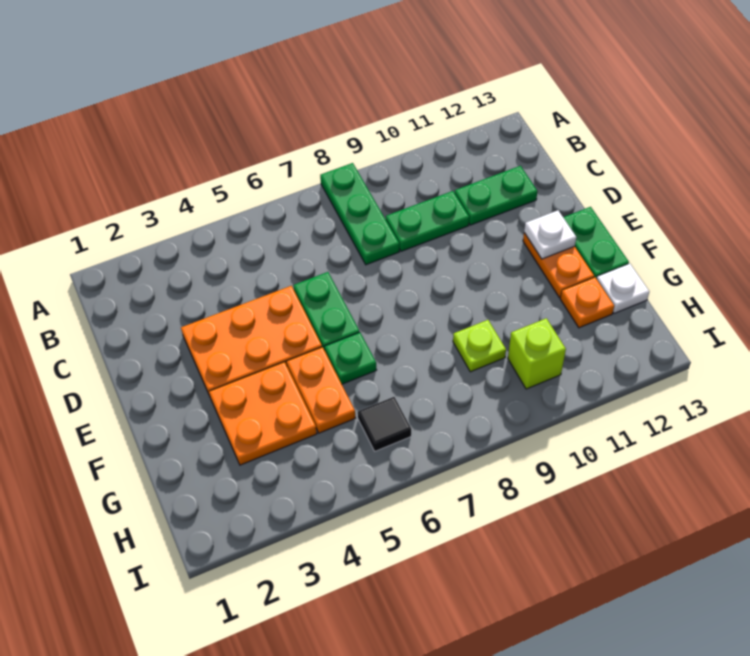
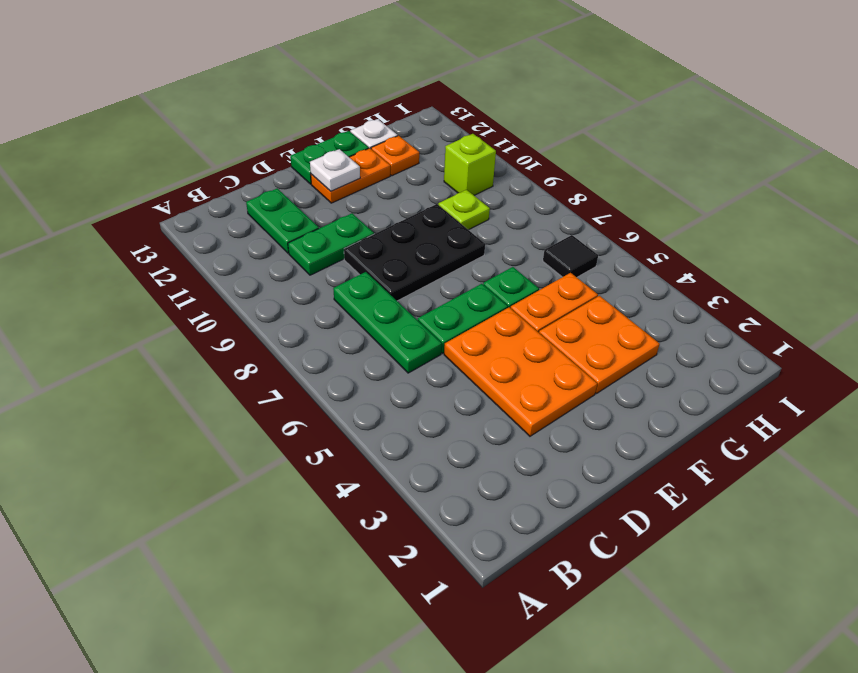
green plate A8:C8 level 1 -> green plate C6:C8 level 1
green plate C9:C10 level 1 -> green plate C10:D10 level 1
none -> black plate D8:F9 level 1

